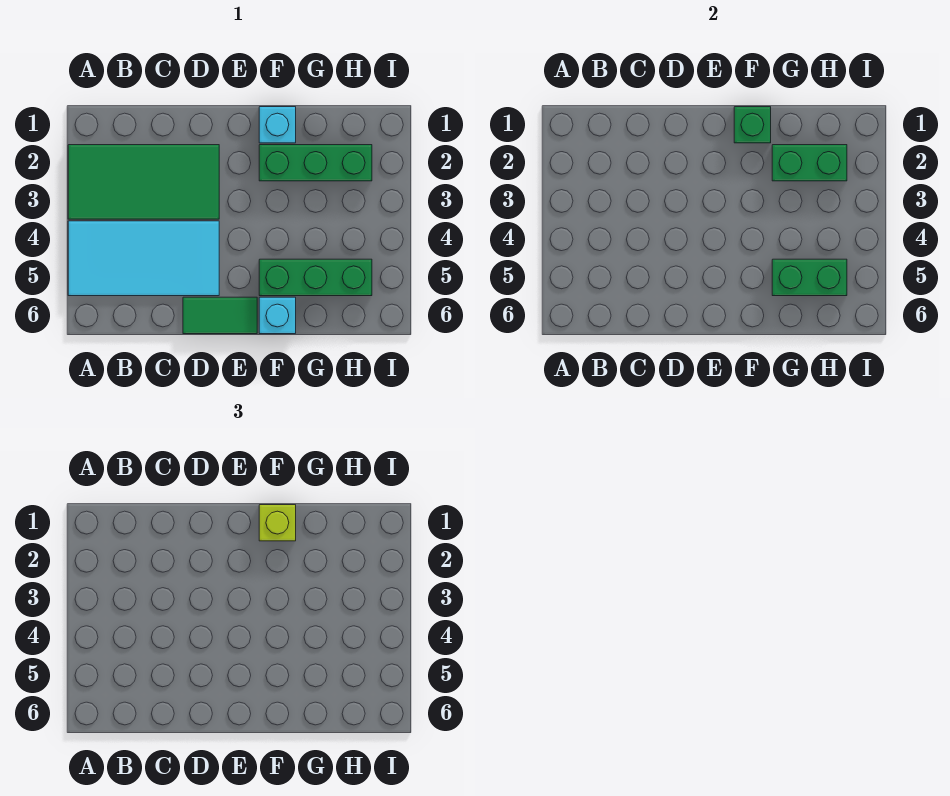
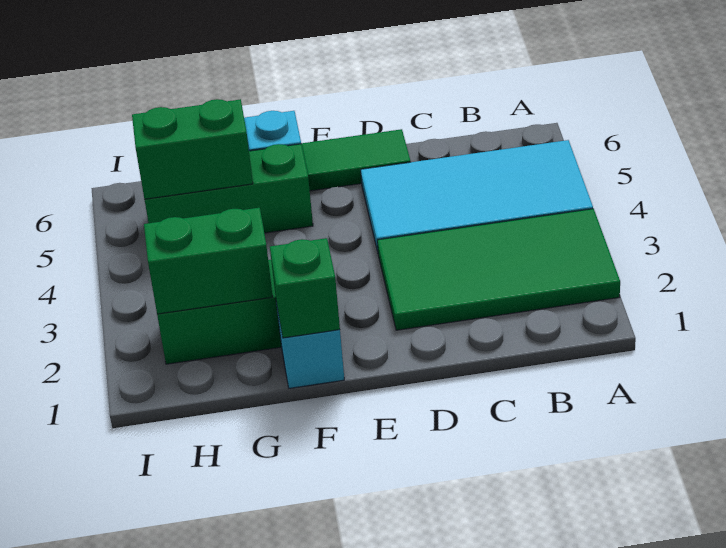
lime brick F1 level 3 -> none

